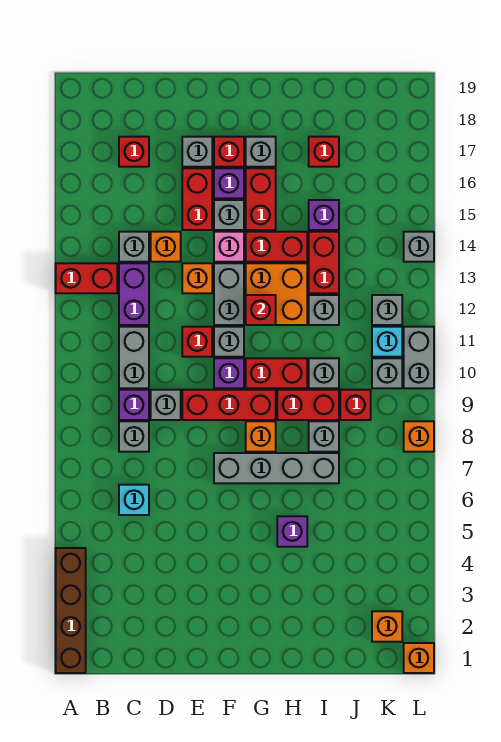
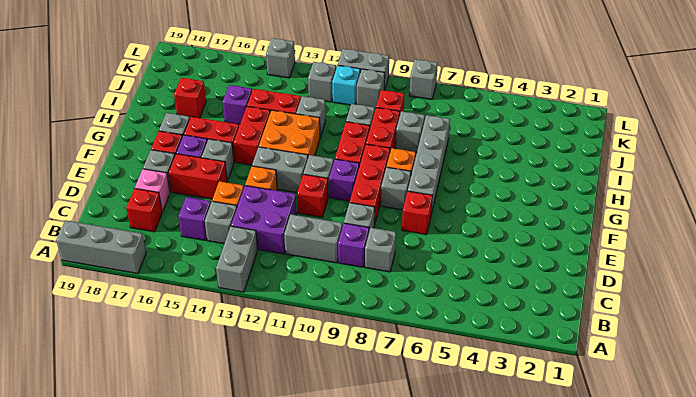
brown brick A1:A4 level 1 -> none
red brick A13:B13 level 1 -> grey brick A13:B13 level 1
none -> grey brick A17:A19 level 1
cyan brick C6 level 1 -> none
purple brick C12:C13 level 1 -> purple brick C12:D13 level 1
none -> grey brick F8 level 1
pink brick F14 level 1 -> pink brick D17 level 1
red brick G12 level 2 -> red brick E7 level 1
purple brick H5 level 1 -> purple brick C15 level 1
orange brick K2 level 1 -> none
orange brick L1 level 1 -> none
orange brick L8 level 1 -> grey brick L8 level 1

